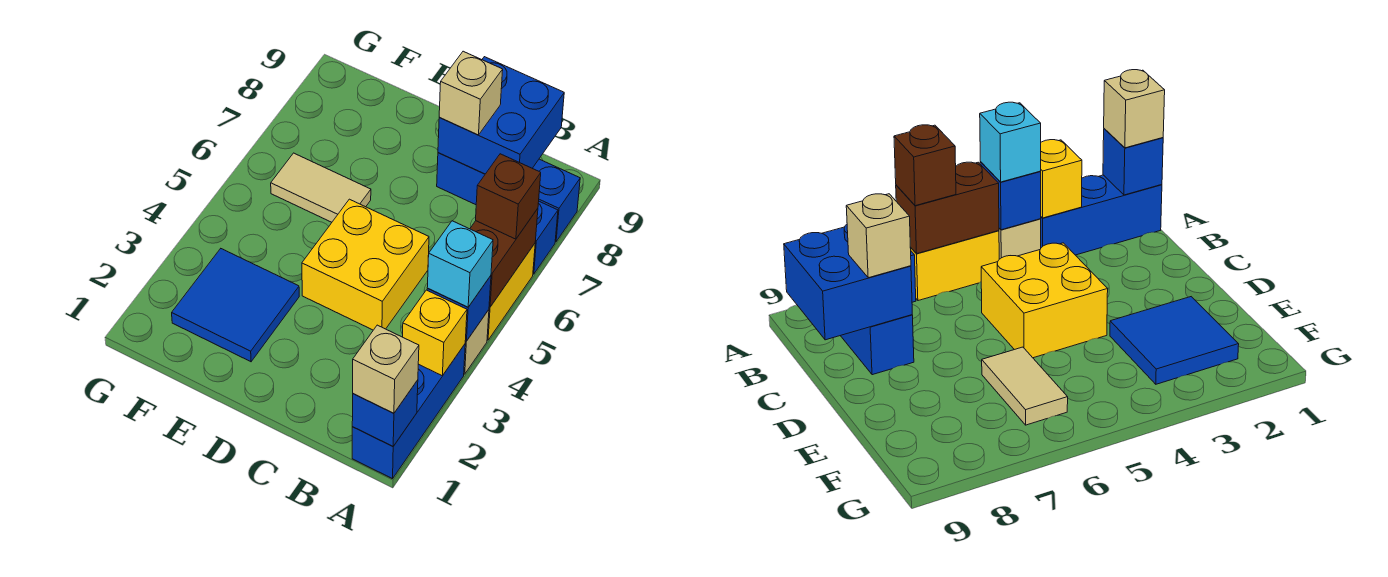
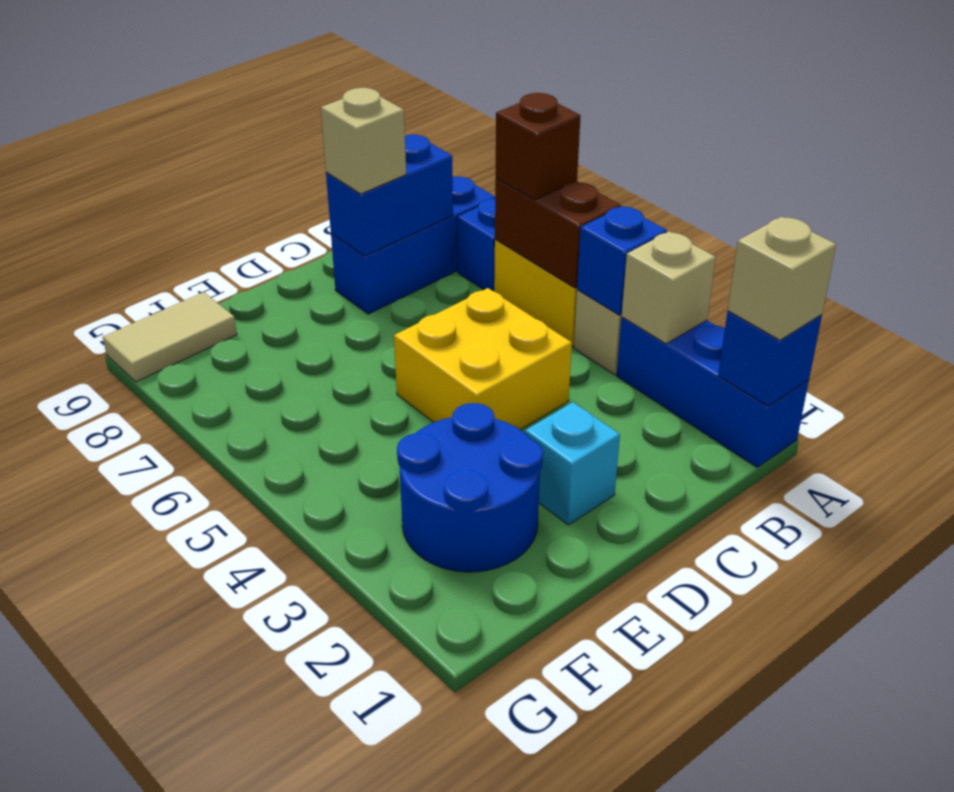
yellow brick A3 level 2 -> tan brick A3 level 2
cyan brick A4 level 3 -> cyan brick D2 level 1
blue brick B8:C9 level 2 -> blue brick B8:C8 level 2
blue tile E2:F3 level 1 -> blue round brick E2:F3 level 1
tan tile E6:F6 level 1 -> tan tile F9:G9 level 1

